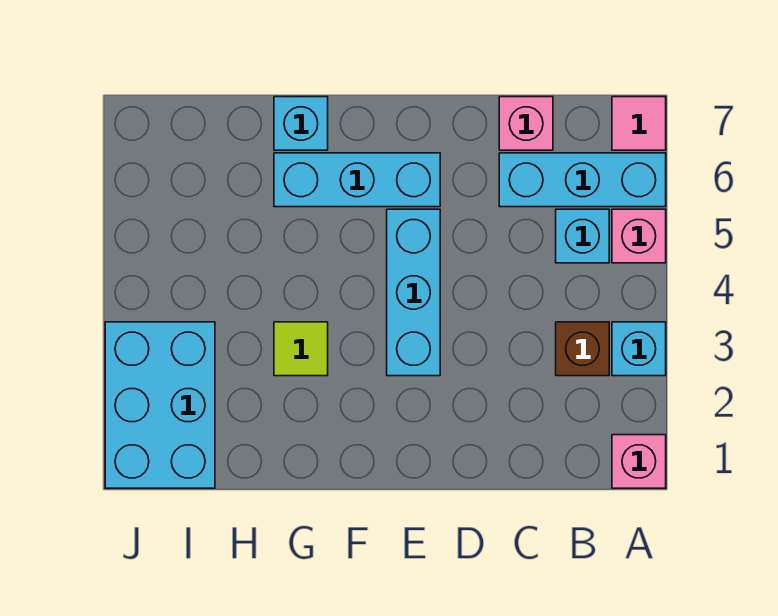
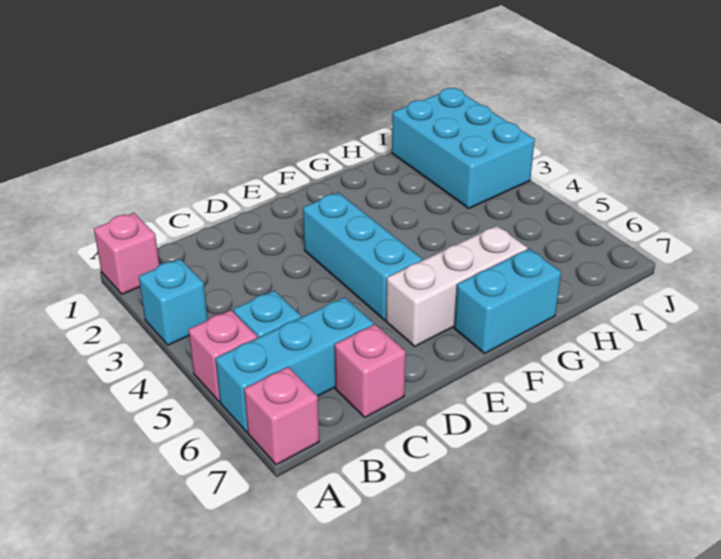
pink tile A7 level 1 -> pink brick A7 level 1
brown brick B3 level 1 -> none
cyan brick E6:G6 level 1 -> white brick E6:G6 level 1
lime tile G3 level 1 -> none
cyan brick G7 level 1 -> cyan brick F7:G7 level 1

